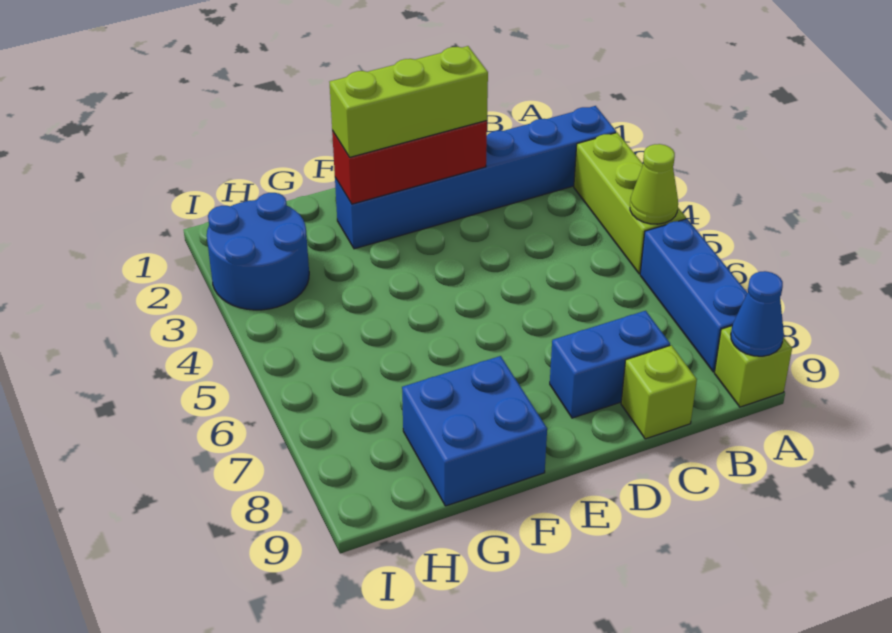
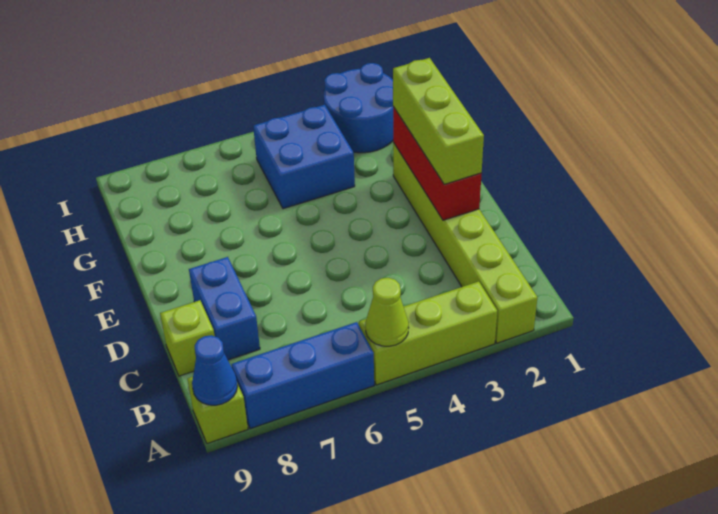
blue brick A2:F2 level 1 -> lime brick A2:F2 level 1
blue brick F8:G9 level 1 -> blue brick G4:H5 level 1

